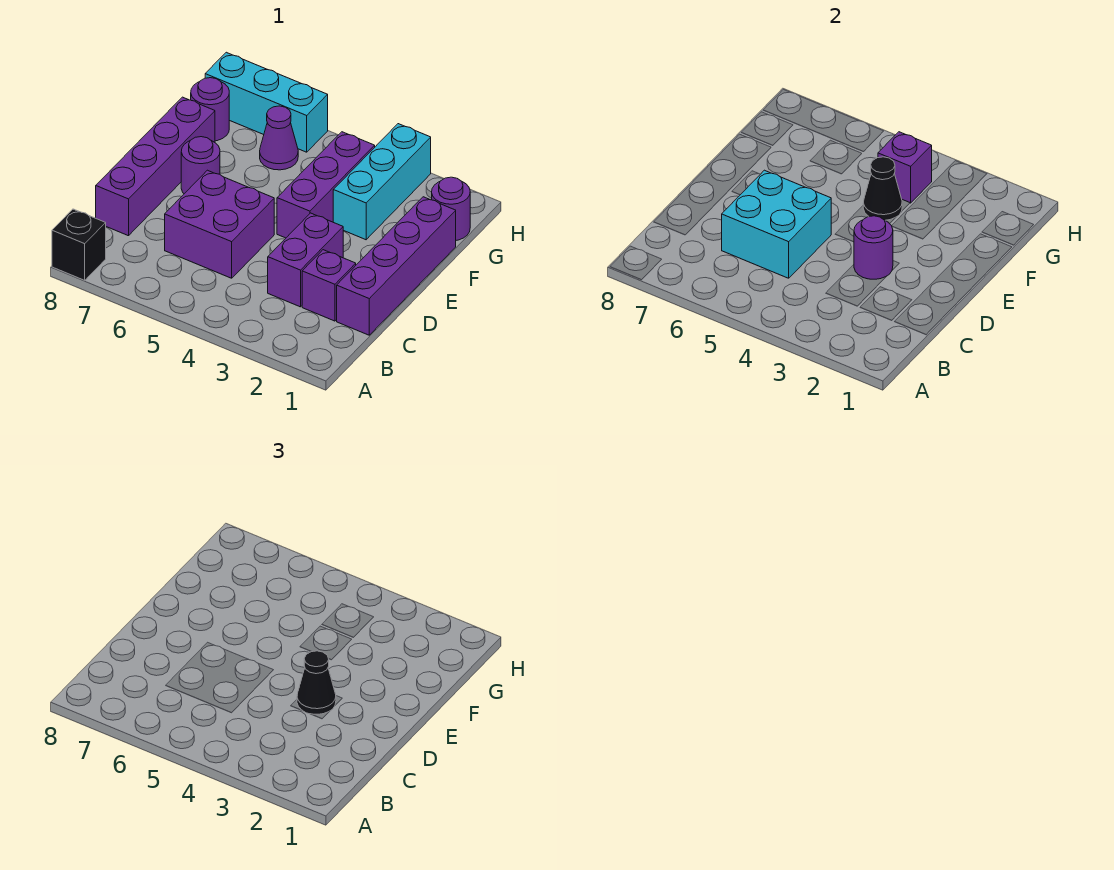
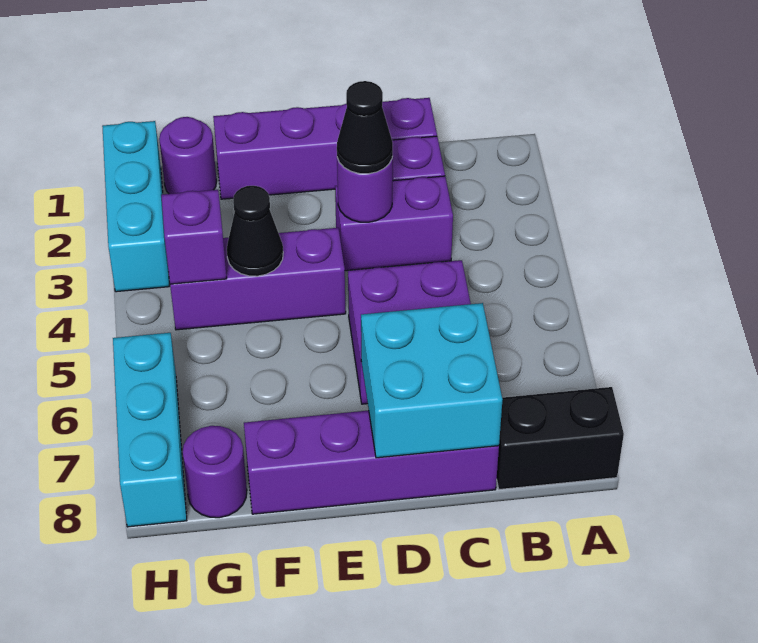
black brick A8 level 1 -> black brick A8:B8 level 1
cyan brick C5:D6 level 2 -> cyan brick C7:D8 level 2
purple round brick E7 level 1 -> none
cyan brick F3:H3 level 1 -> cyan brick H1:H3 level 1
purple cone G6 level 1 -> none

